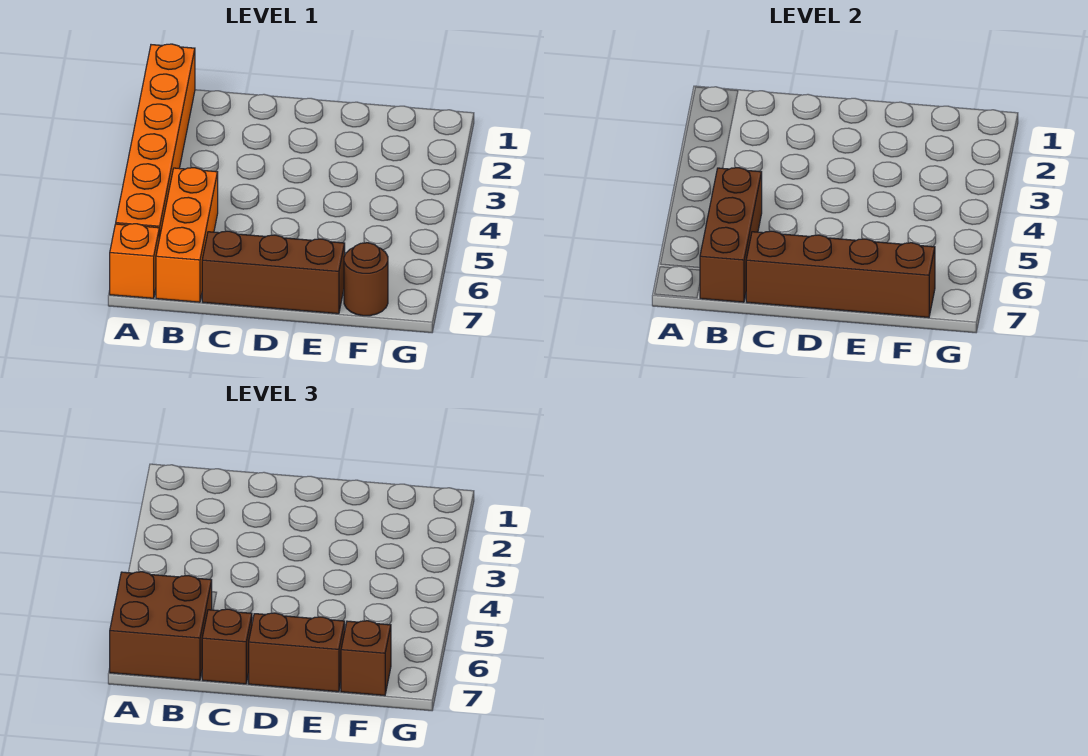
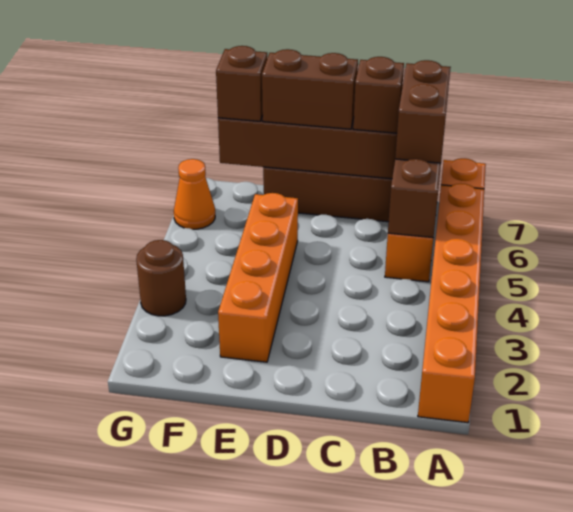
brown brick A6:B7 level 3 -> brown brick B6:B7 level 3
none -> orange brick E2:E5 level 1
brown round brick F7 level 1 -> brown round brick G3 level 1
none -> orange cone G6 level 1

